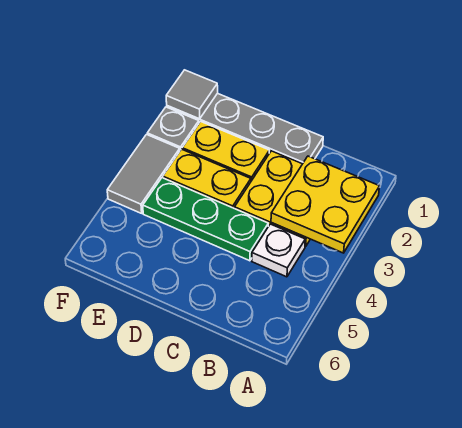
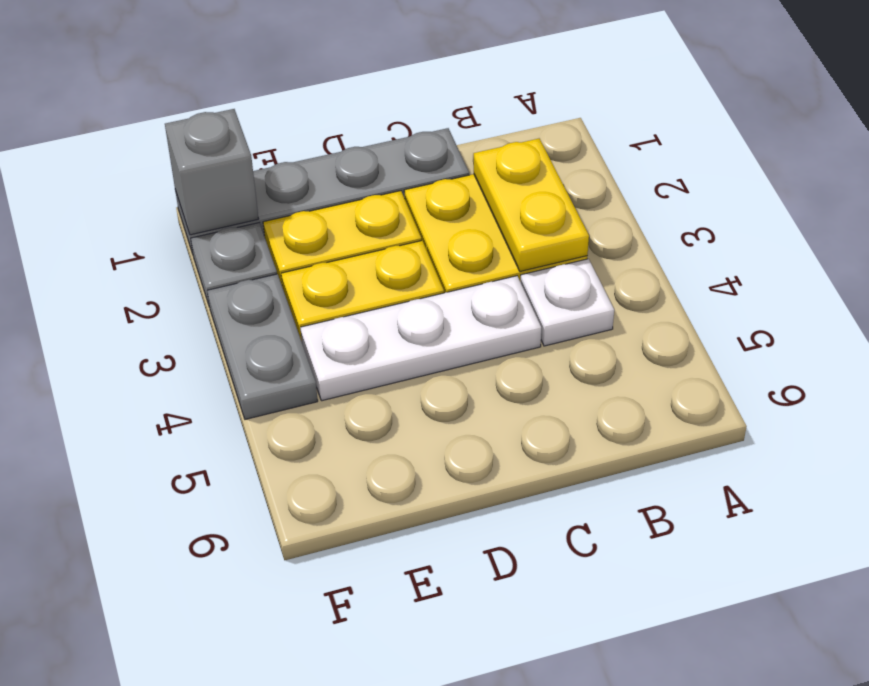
yellow plate A2:B3 level 2 -> yellow plate B2:B3 level 2
green plate C4:E4 level 1 -> white plate C4:E4 level 1
grey tile F1 level 2 -> grey brick F1 level 2
grey tile F3:F4 level 1 -> grey plate F3:F4 level 1

